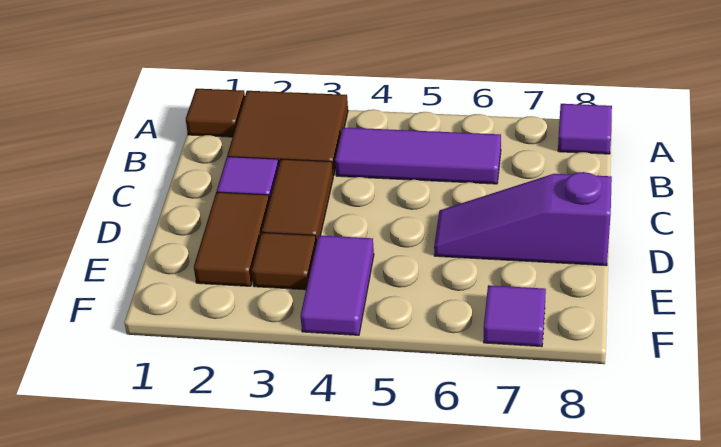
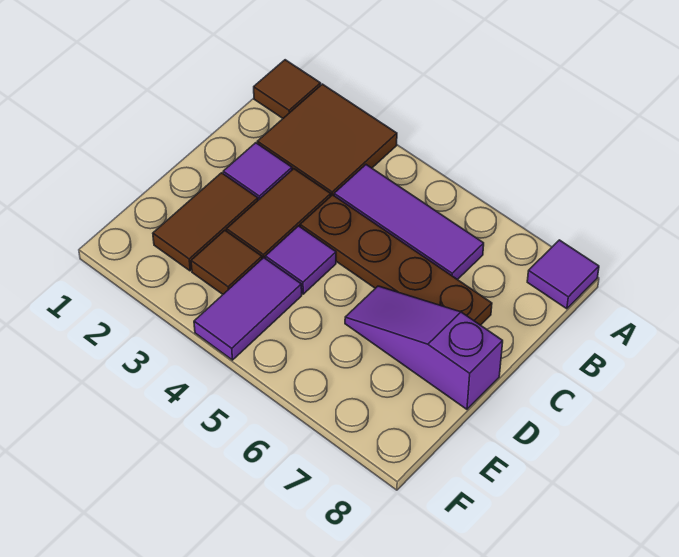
none -> brown plate C4:C7 level 1
purple tile F7 level 1 -> purple tile D4 level 1

